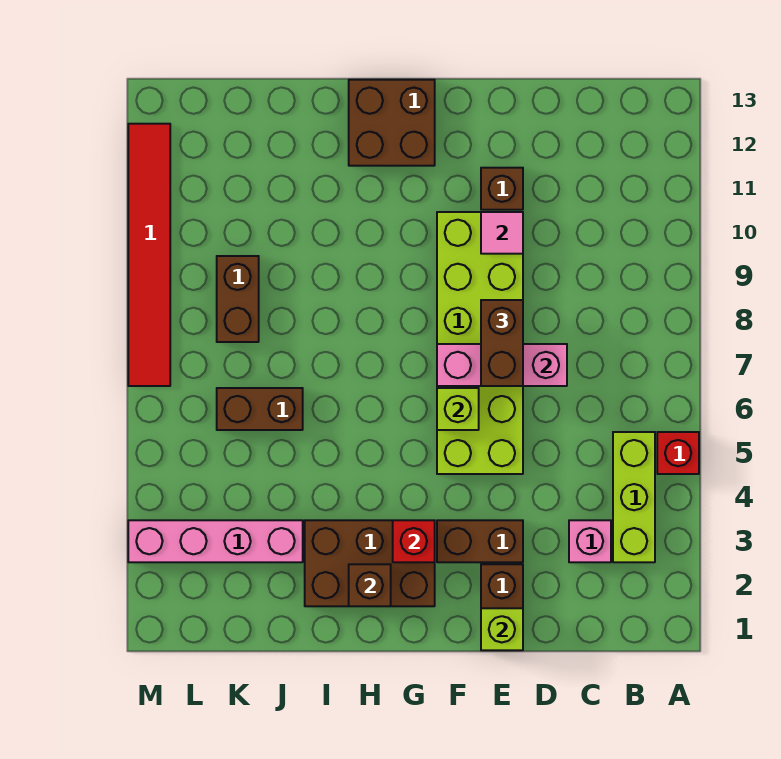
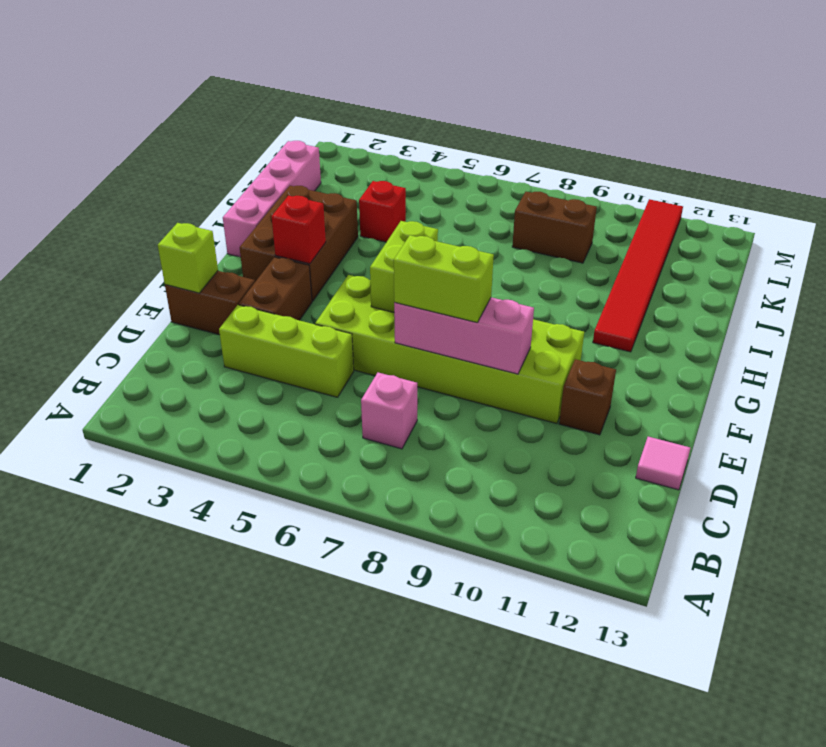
red brick A5 level 1 -> red brick J4 level 1
lime brick B3:B5 level 1 -> lime brick D3:D5 level 1
pink brick C3 level 1 -> pink brick C7 level 1
pink brick D7:F7 level 2 -> pink brick E7:E9 level 2
brown brick E7:E8 level 3 -> lime brick E7:E8 level 3
pink tile E10 level 2 -> pink tile D13 level 1
lime brick F6 level 2 -> lime brick F6:G6 level 2
brown brick G12:H13 level 1 -> none
brown brick H2 level 2 -> none
pink brick J3:M3 level 1 -> pink brick H1:K1 level 1
brown brick J6:K6 level 1 -> none
red tile M7:M12 level 1 -> red tile H11:M11 level 1

